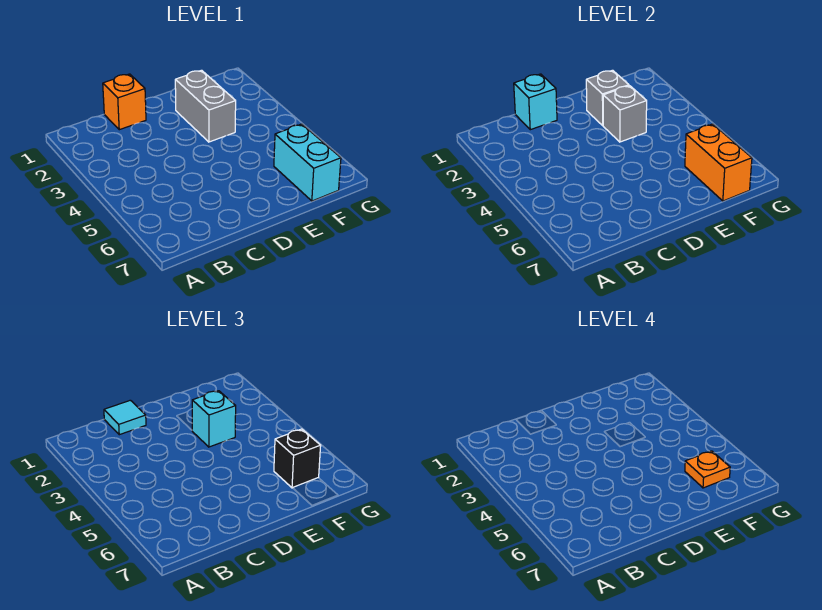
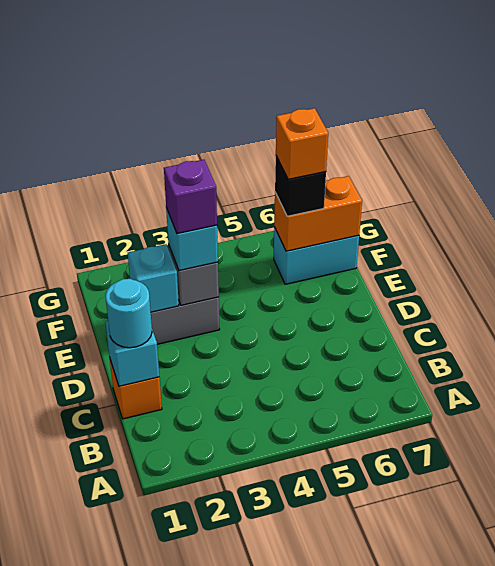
cyan tile C1 level 3 -> cyan round brick C1 level 3
grey brick E2 level 2 -> cyan brick E2 level 2
none -> purple brick E3 level 4
orange plate F6 level 4 -> orange brick F6 level 4

